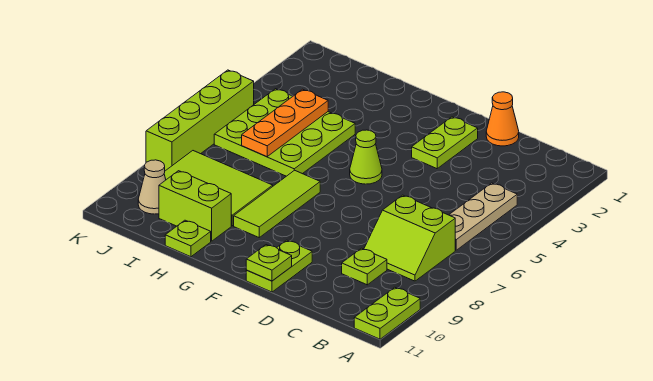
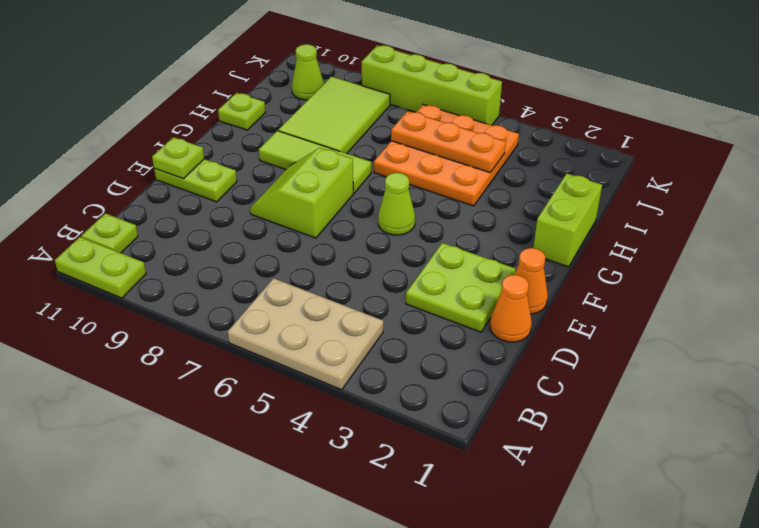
tan plate B4:B6 level 1 -> tan plate A4:B6 level 1
lime slope B7:C8 level 1 top 7 -> lime slope E7:F8 level 1 top 7
lime plate C9 level 1 -> lime plate B11 level 1
none -> orange cone E1 level 1
lime plate E2:E3 level 1 -> lime plate D2:E3 level 1
lime plate H4:J6 level 1 -> orange plate H4:J6 level 1
lime brick H10:I10 level 1 -> lime brick G1:H1 level 1
tan cone J10 level 1 -> lime cone J10 level 1

